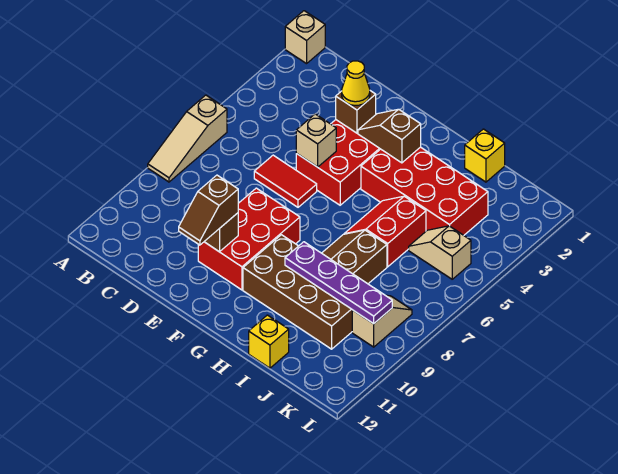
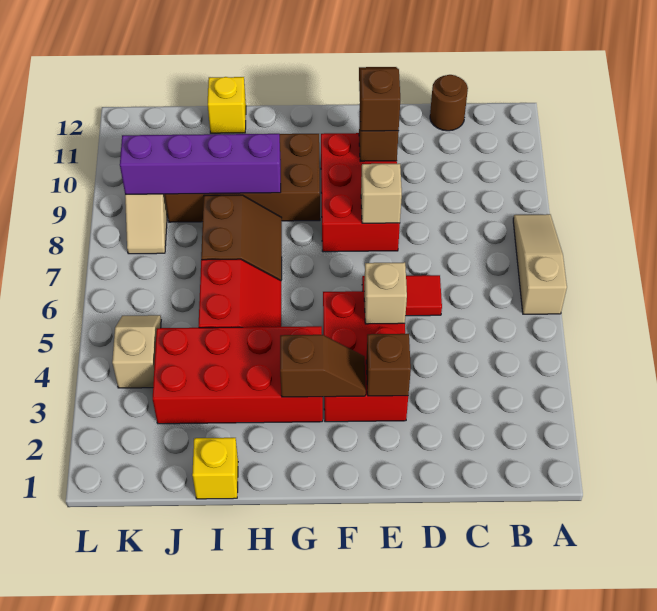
tan brick A1 level 1 -> tan brick E8 level 2
none -> brown round brick C12 level 1
yellow cone E3 level 3 -> none
purple plate H9:K9 level 2 -> purple brick H9:K9 level 2
tan slope J5:K5 level 1 top K -> tan slope K4:K5 level 1 top 4

